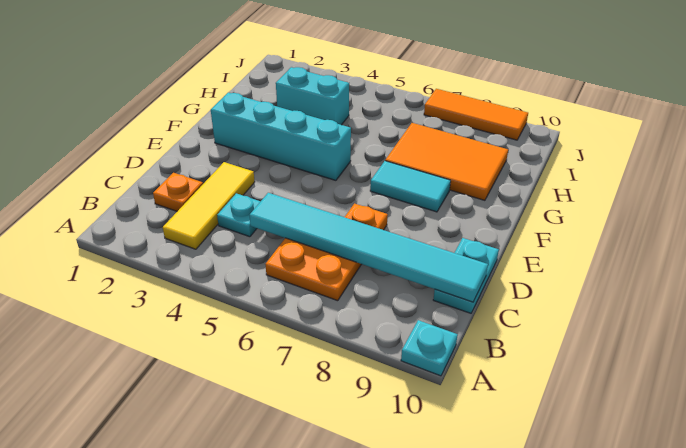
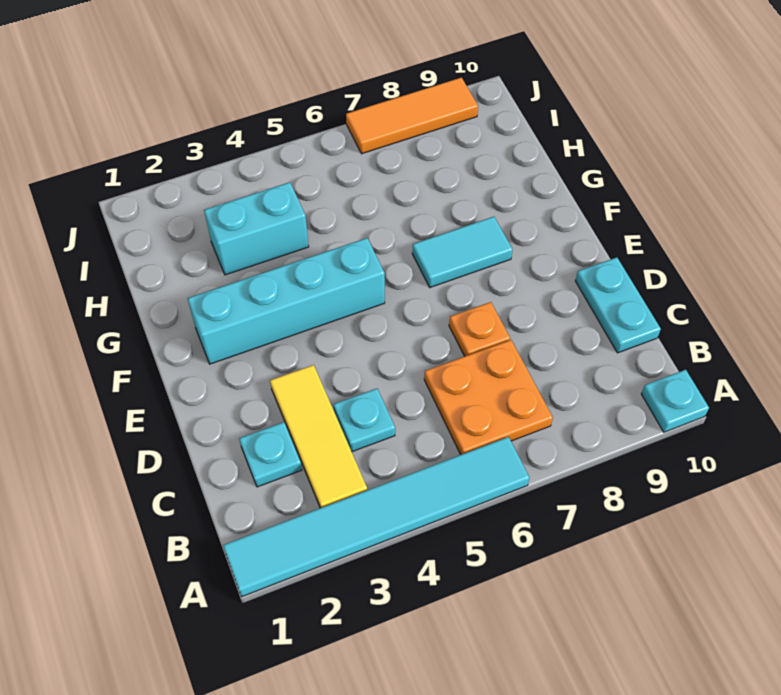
orange plate C2 level 1 -> cyan plate C2 level 1
cyan tile C5:C10 level 2 -> cyan tile A1:A6 level 1
orange tile G7:H9 level 1 -> none

